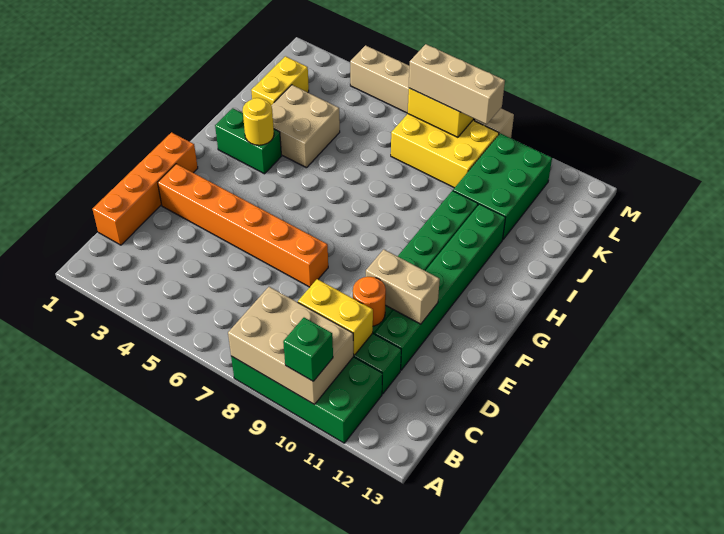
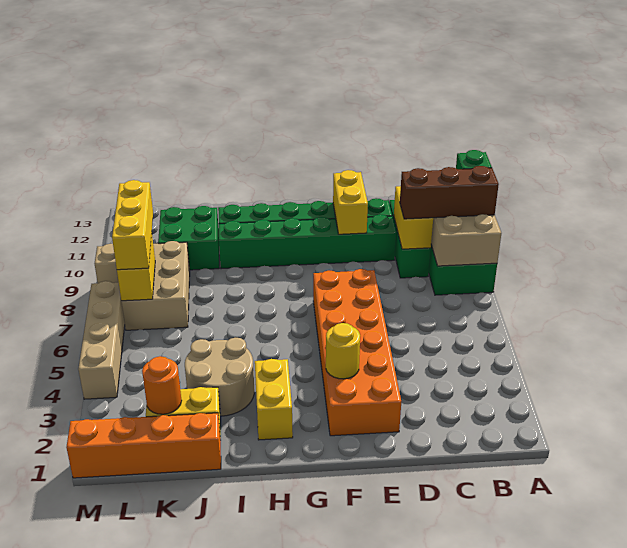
none -> brown brick A9:C9 level 3
orange brick C1:F1 level 1 -> orange brick J1:M1 level 1
orange round brick D10 level 2 -> orange round brick K2 level 2
orange brick E2:E7 level 1 -> orange brick E2:F7 level 1
tan brick E10:E11 level 2 -> yellow brick E10:E11 level 2
green brick H2:H3 level 1 -> yellow brick H2:H3 level 1
yellow round brick H3 level 2 -> yellow round brick F3 level 2
tan brick I3:J4 level 1 -> tan round brick I3:J4 level 1
green brick J10:L11 level 1 -> green brick J10:K11 level 1
yellow brick K7:L9 level 1 -> tan brick K7:L9 level 1
tan brick L7:L9 level 3 -> yellow brick L7:L9 level 3

